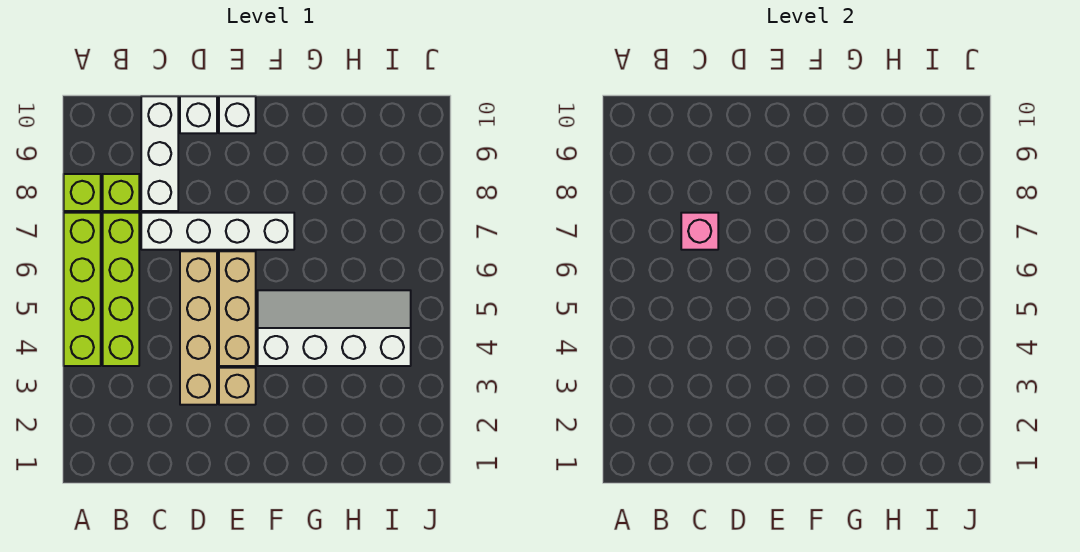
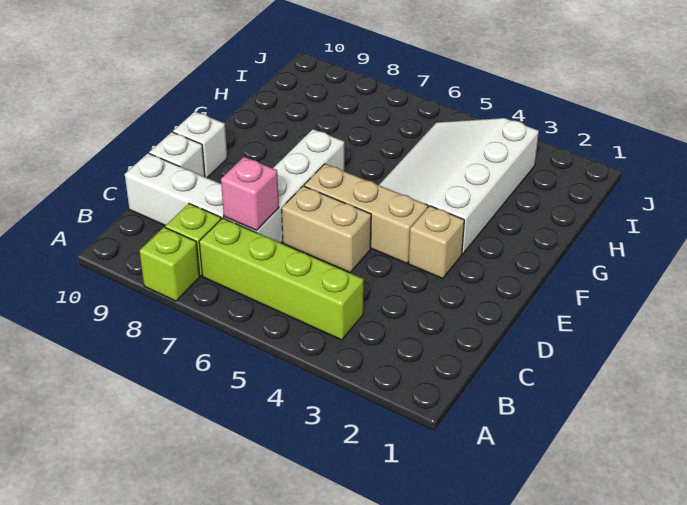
lime brick A4:A7 level 1 -> none
tan brick D3:D6 level 1 -> tan brick D5:D6 level 1
white slope F4:I5 level 1 top 4 -> white slope F3:I5 level 1 top 3

